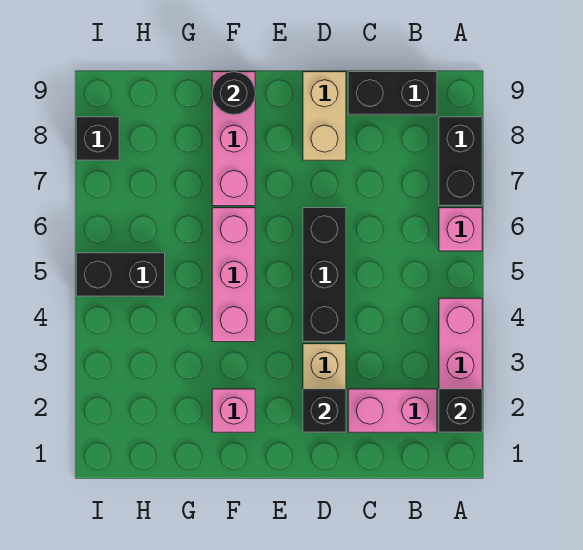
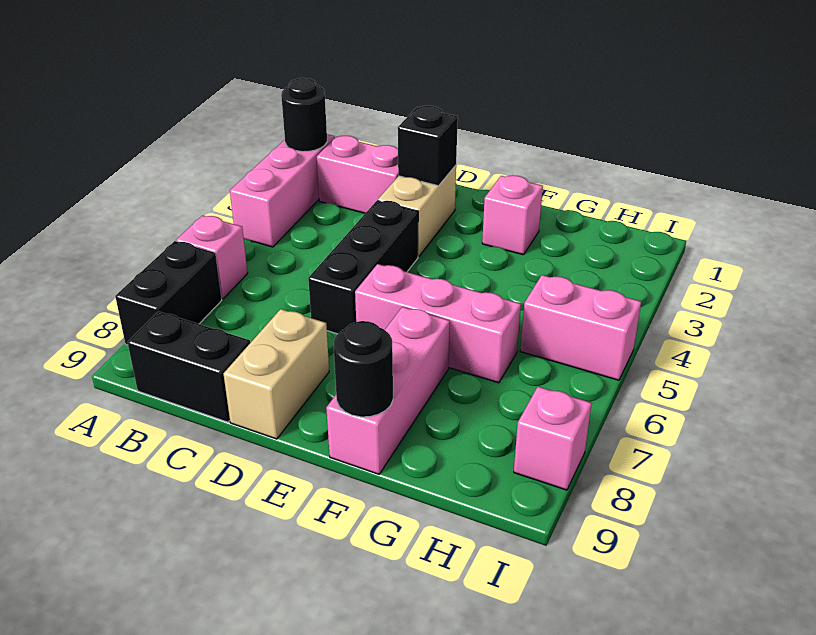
black brick A2 level 2 -> black round brick A2 level 2
pink brick F4:F6 level 1 -> pink brick E6:G6 level 1
black brick H5:I5 level 1 -> pink brick H5:I5 level 1
black brick I8 level 1 -> pink brick I8 level 1

